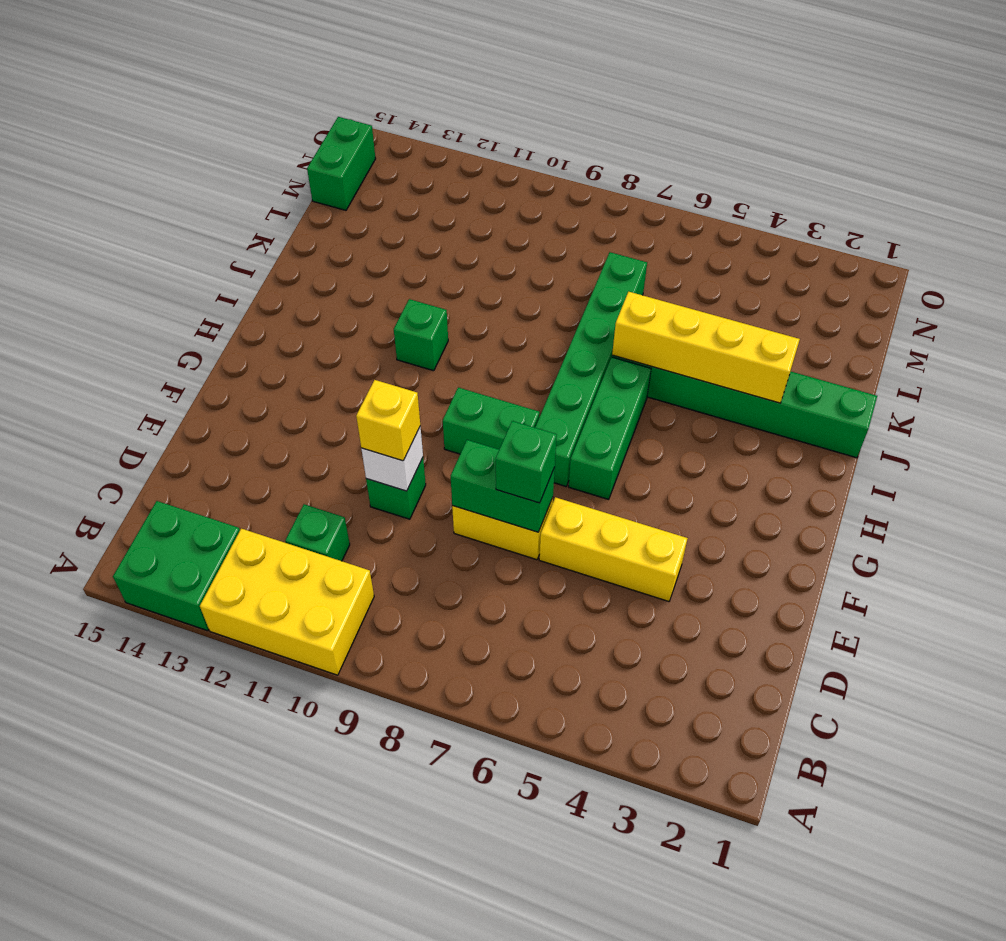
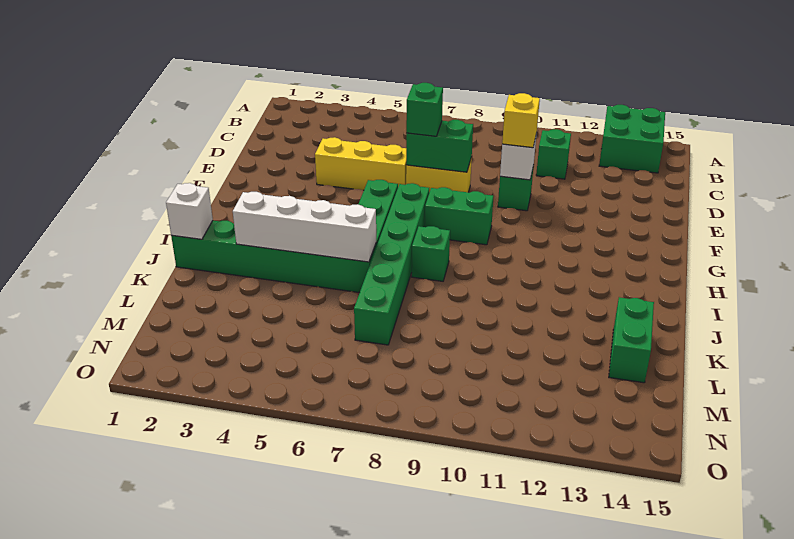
yellow brick A10:B12 level 1 -> none
green brick I11 level 1 -> green brick I8 level 1
none -> white brick J1 level 2
yellow brick J3:J6 level 2 -> white brick J3:J6 level 2
green brick M15:N15 level 1 -> green brick K14:L14 level 1

